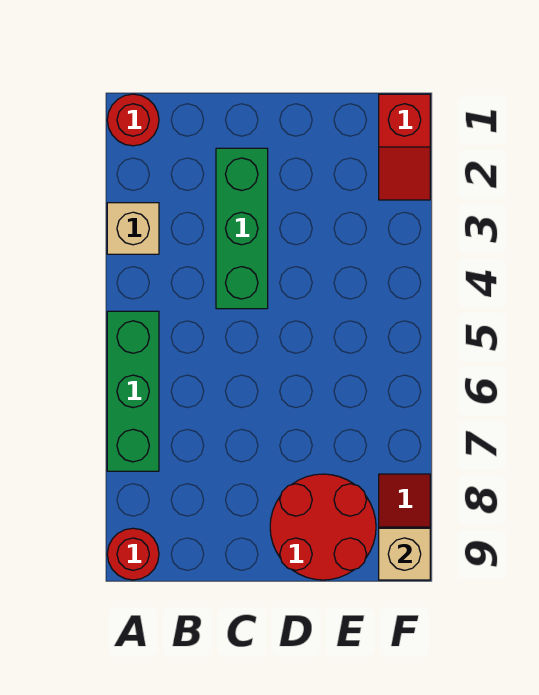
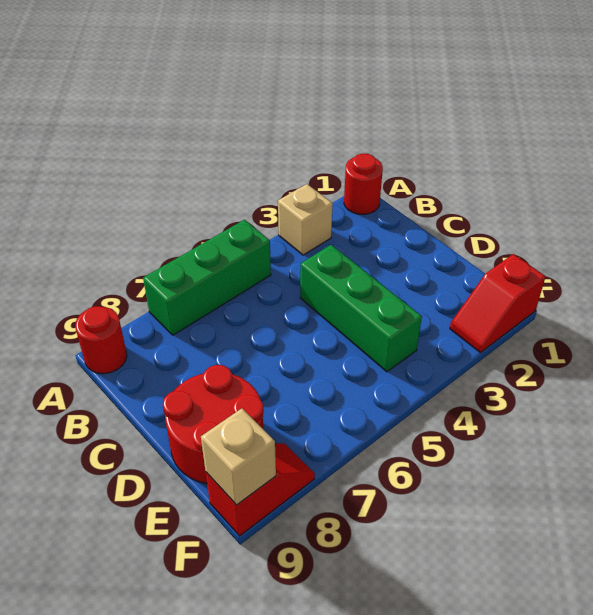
green brick C2:C4 level 1 -> green brick C4:E4 level 1

